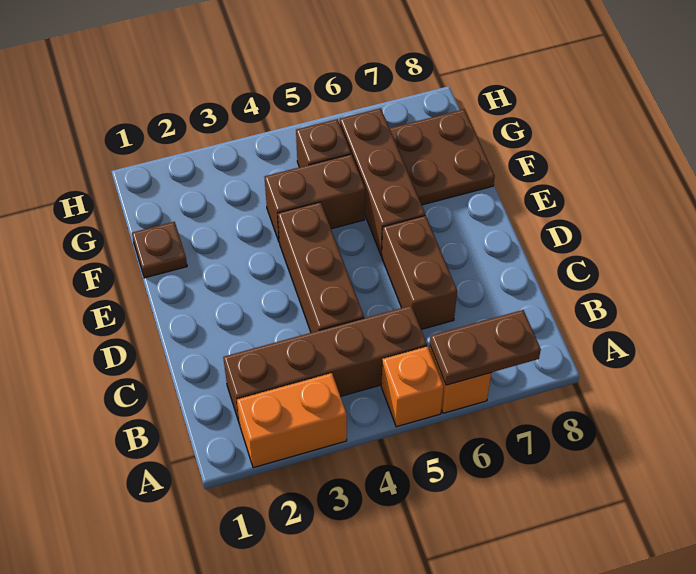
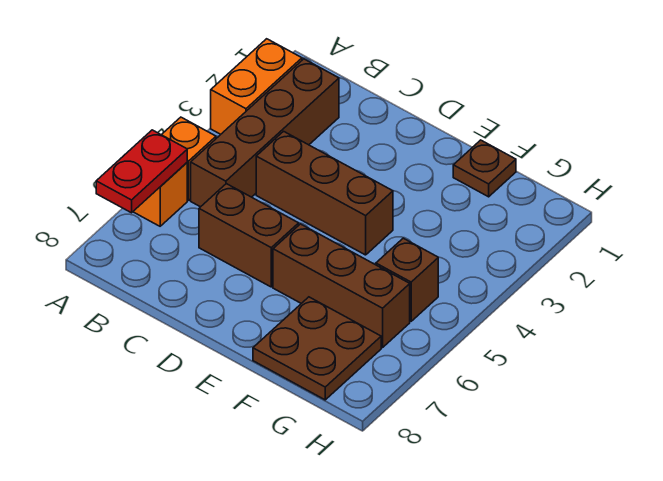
brown plate A6:A7 level 2 -> red plate A6:A7 level 2
brown brick F4:F5 level 1 -> none

